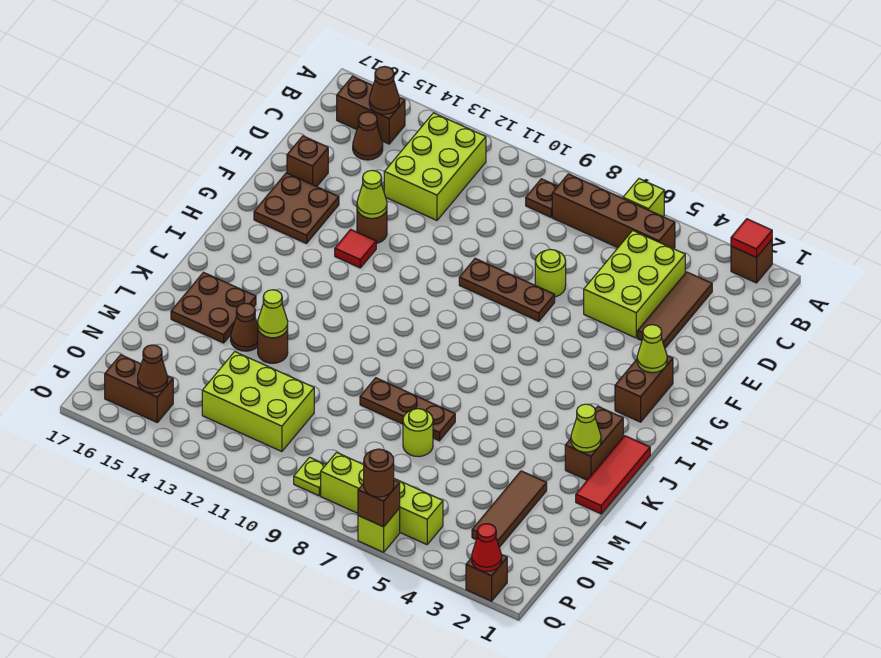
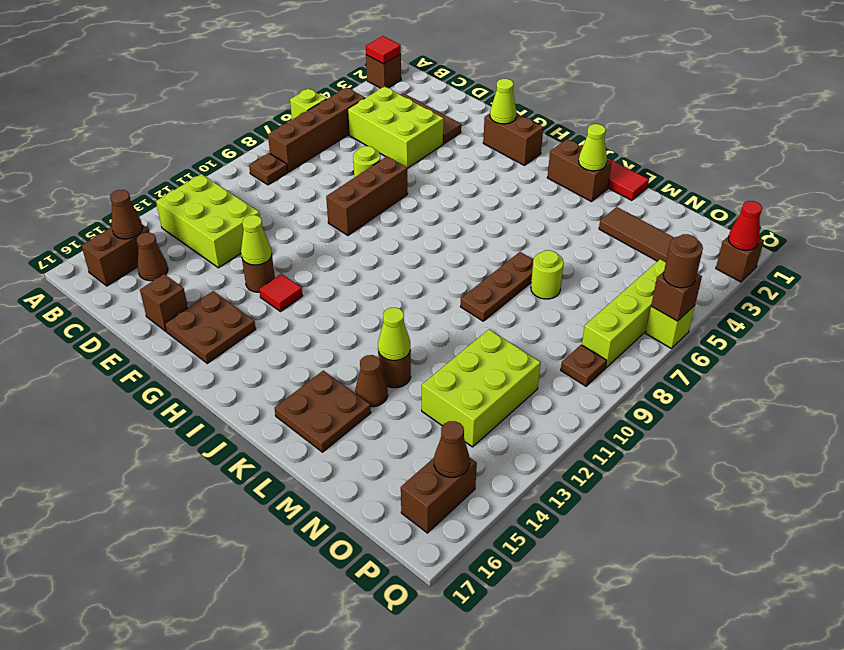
brown plate F7:F9 level 1 -> brown brick F7:F9 level 1
lime plate P9 level 1 -> brown plate P9 level 1

